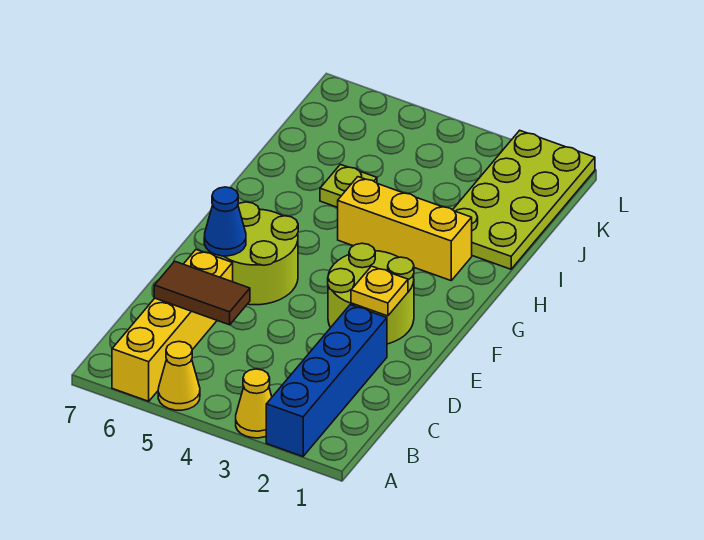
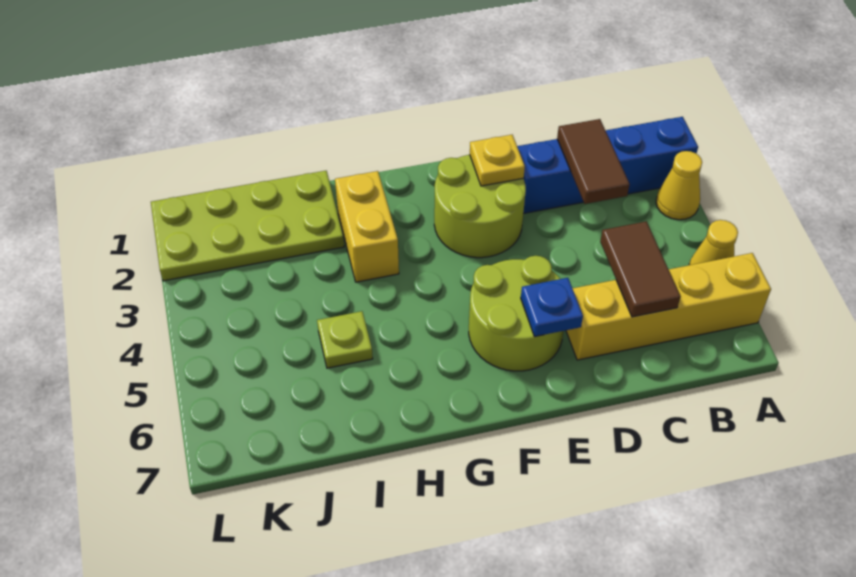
none -> brown tile C2:C3 level 2
blue cone E6 level 2 -> blue plate E6 level 2
yellow brick H2:H4 level 1 -> yellow brick H2:H3 level 1

